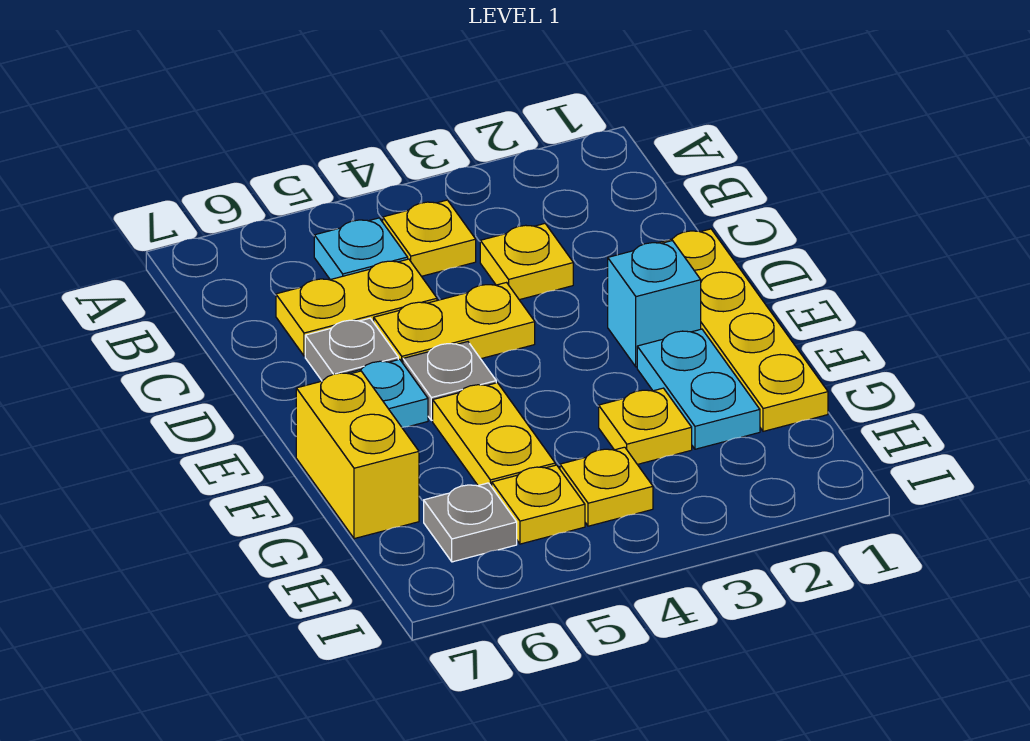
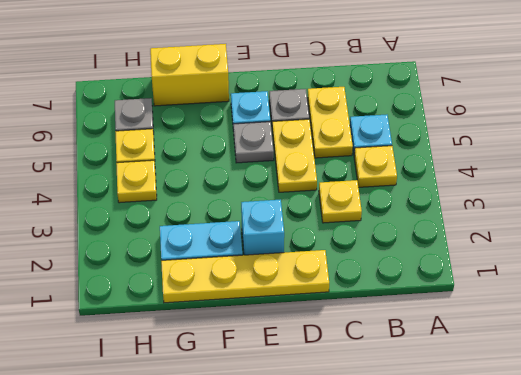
yellow plate F5:G5 level 1 -> none
yellow plate G3 level 1 -> none

